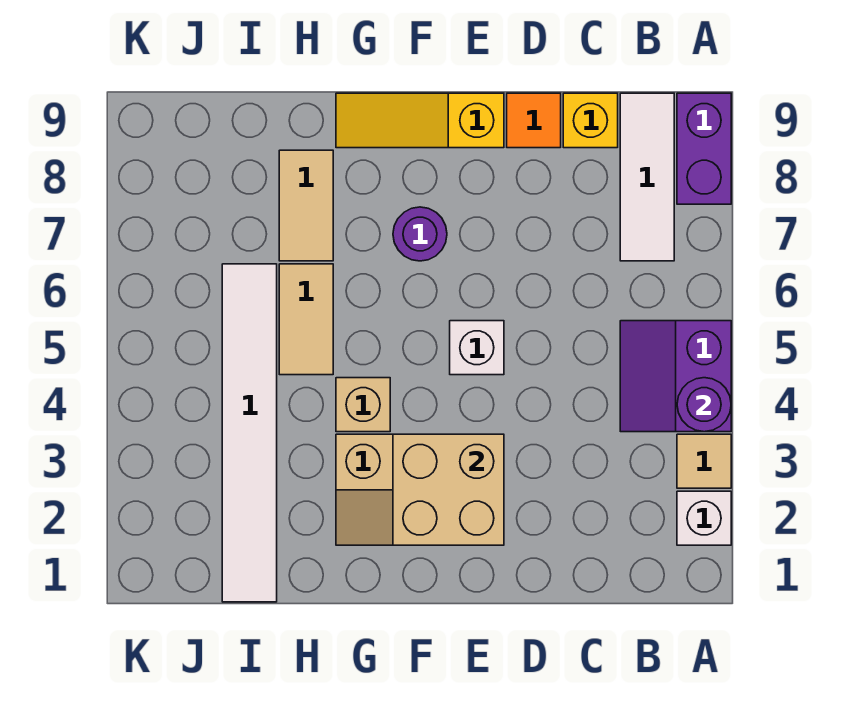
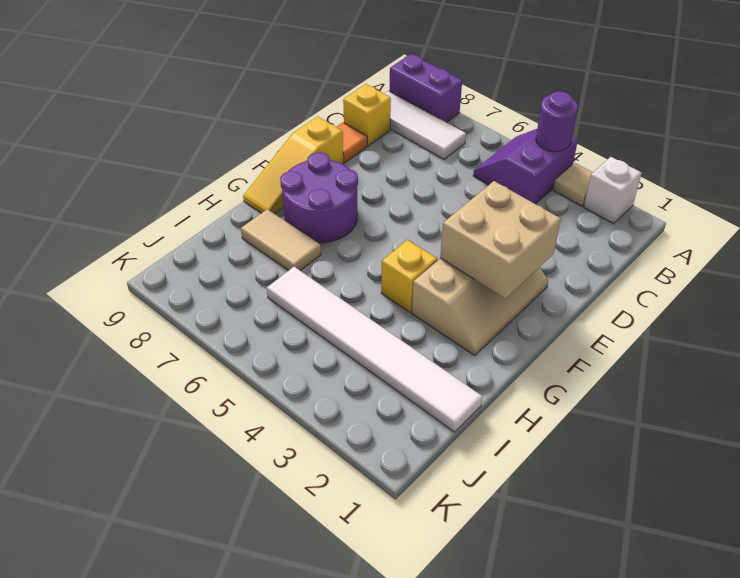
purple slope A4:B5 level 1 top A -> purple slope A4:B5 level 1 top 4
white brick E5 level 1 -> none
purple round brick F7 level 1 -> purple round brick F7:G8 level 1
tan brick G4 level 1 -> yellow brick G4 level 1
tan tile H5:H6 level 1 -> none

